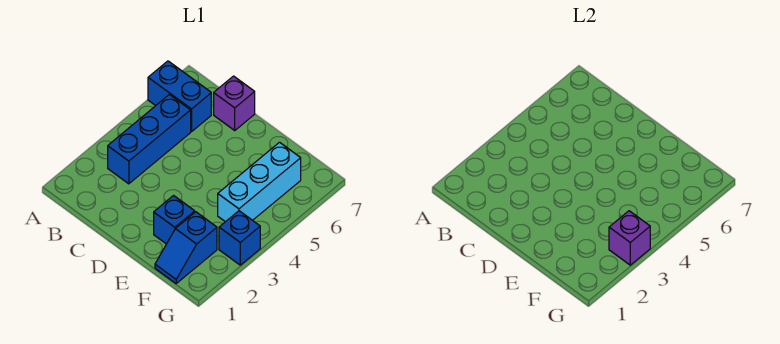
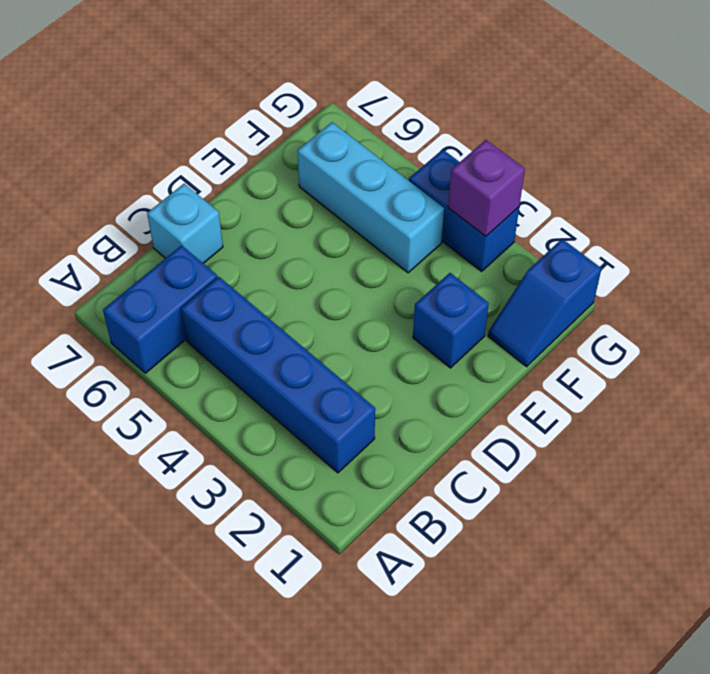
blue brick B3:B5 level 1 -> blue brick B2:B5 level 1
purple brick C7 level 1 -> cyan brick C7 level 1
blue slope F1:F2 level 1 top 2 -> blue slope F1:G1 level 1 top G
blue brick G3 level 1 -> blue brick G3:G4 level 1

